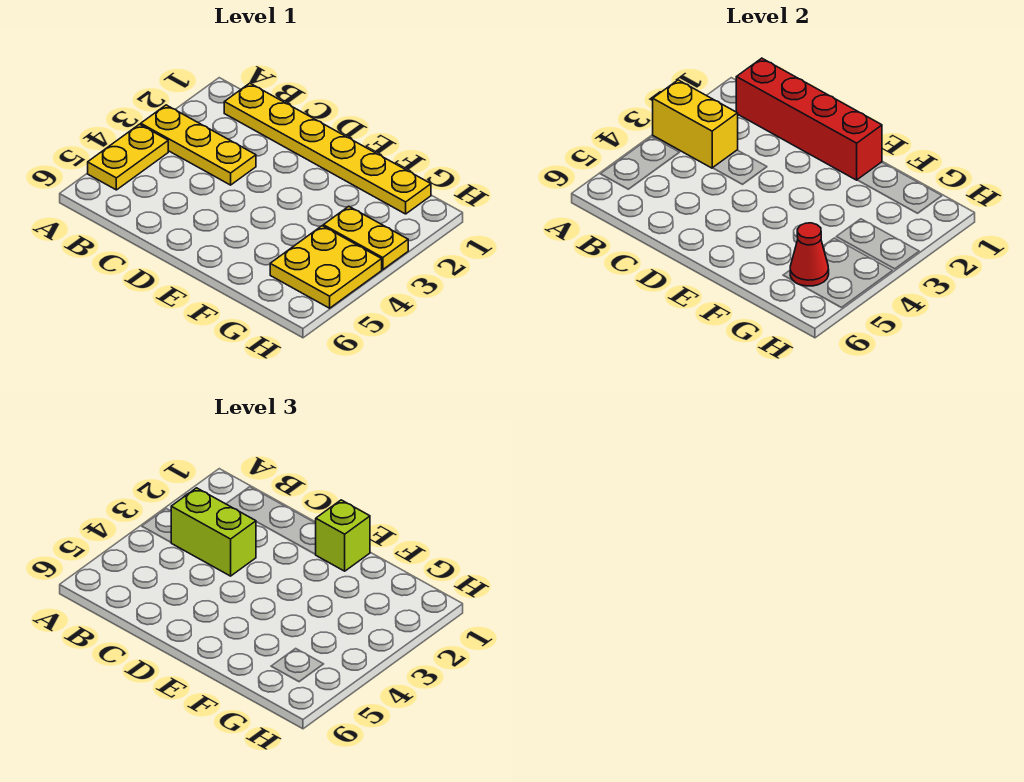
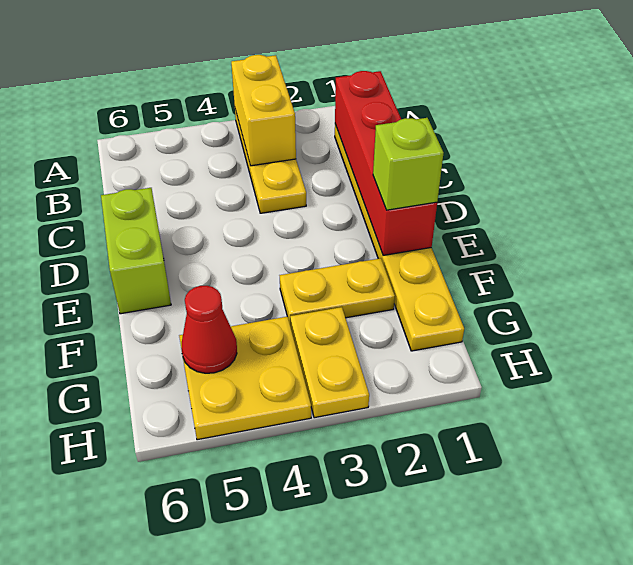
yellow plate A4:A5 level 1 -> yellow plate F2:F3 level 1
lime brick B3:C3 level 3 -> lime brick D6:E6 level 1

